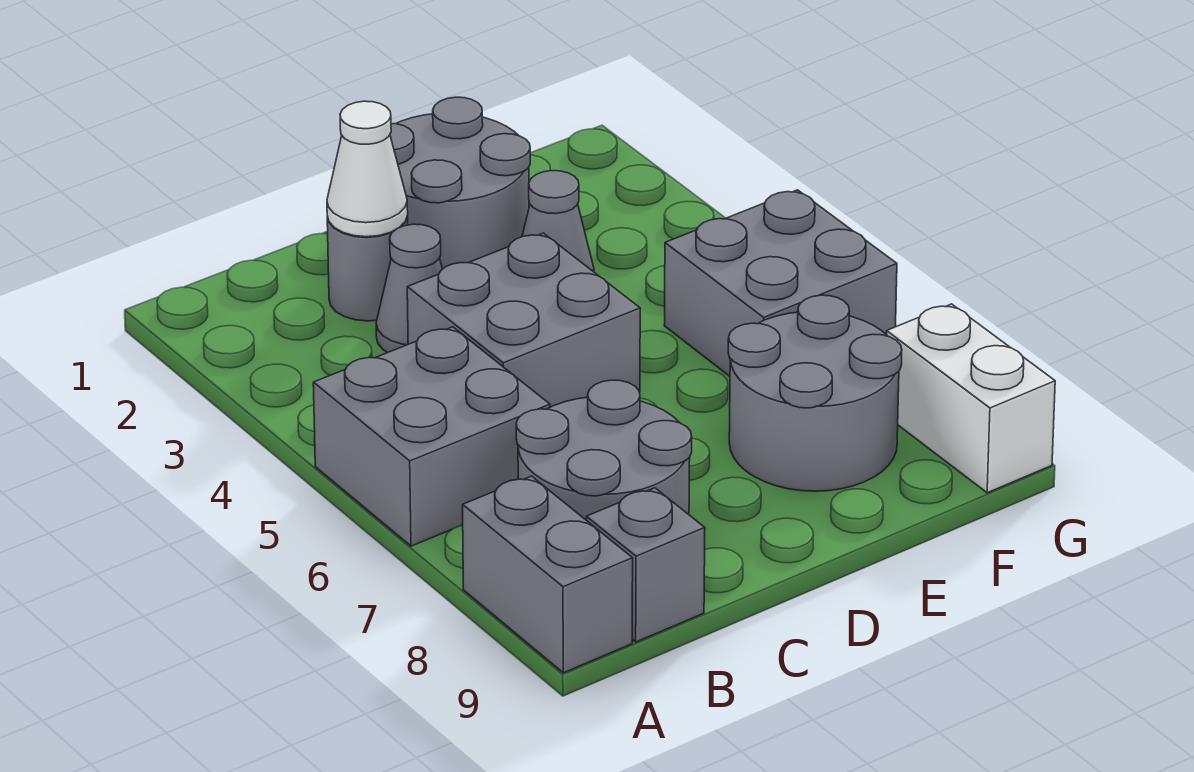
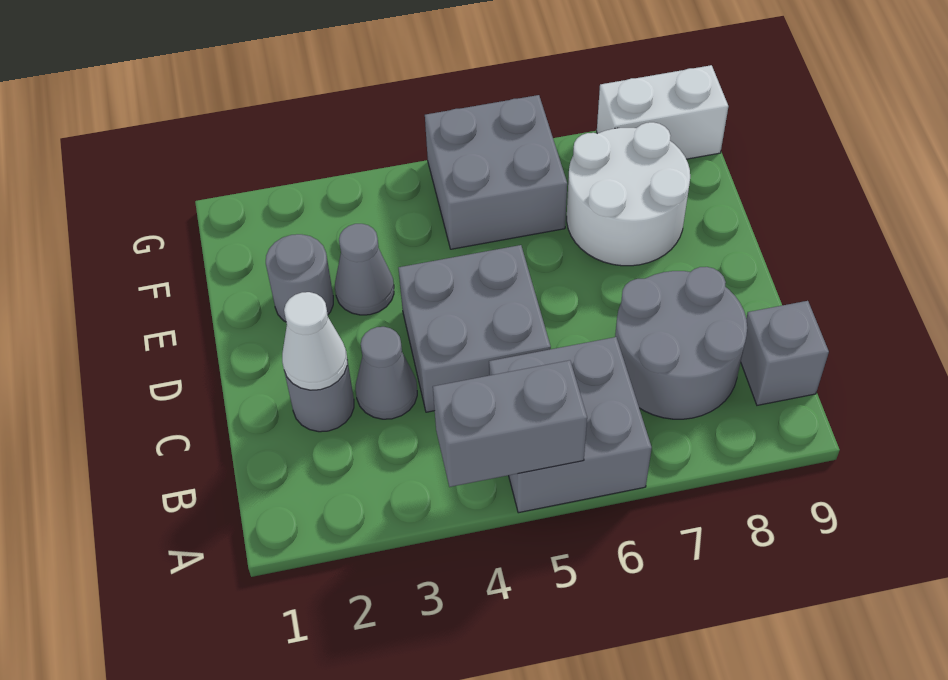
grey brick A8:A9 level 1 -> grey brick A4:A5 level 2
grey round brick D1:E2 level 1 -> grey round brick E2 level 1
grey round brick E7:F8 level 1 -> white round brick E7:F8 level 1

